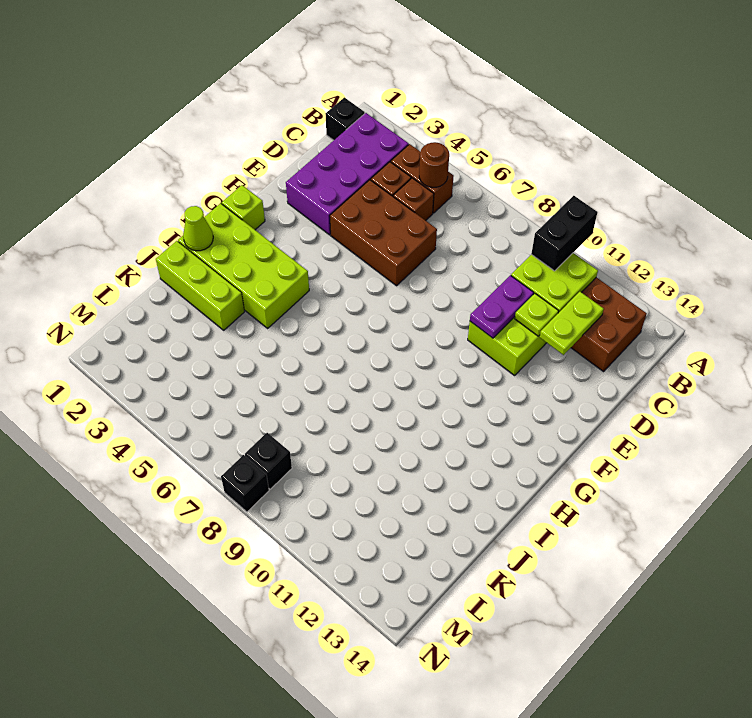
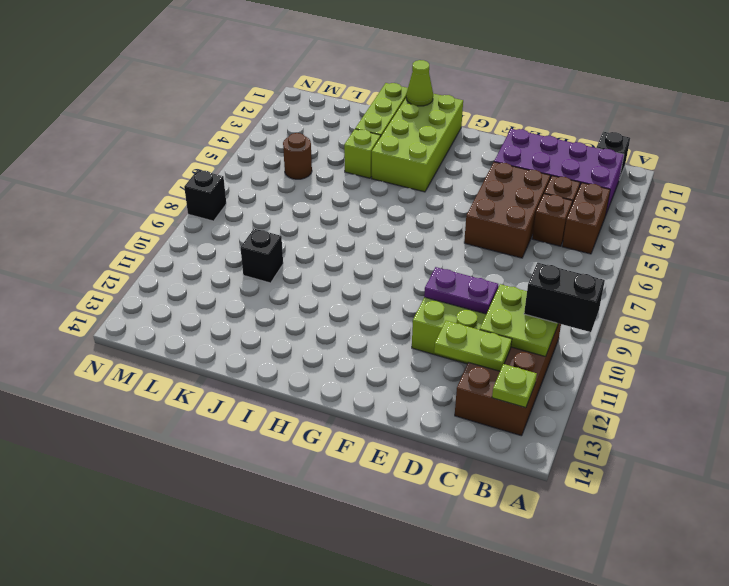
brown round brick B5 level 2 -> brown round brick L5 level 1
lime plate D11 level 2 -> lime plate B13 level 2
lime brick G1 level 1 -> lime brick J4 level 1
black brick M8 level 1 -> black brick K10 level 1

